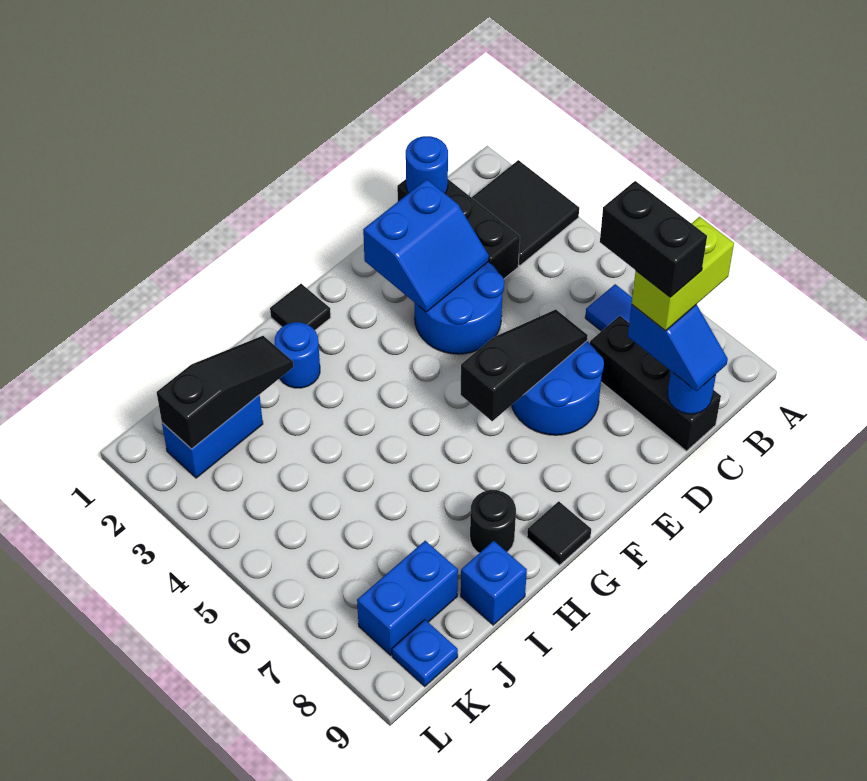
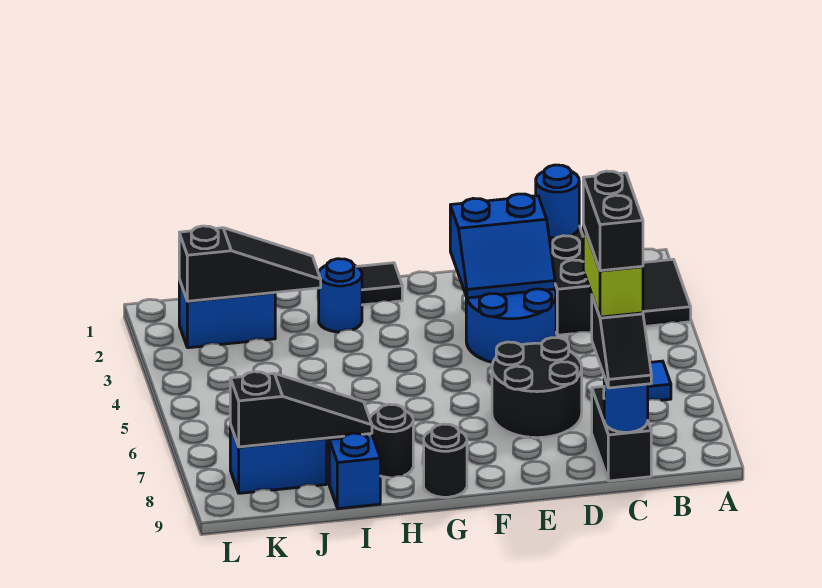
lime brick B8:C8 level 4 -> lime brick C7:C8 level 4
black brick C7:C9 level 1 -> black brick C8:C9 level 1
blue slope C8:C9 level 3 top 8 -> black slope C8:C9 level 3 top 8
blue round brick D6:E7 level 1 -> black round brick D6:E7 level 1
black slope D6:F6 level 2 top F -> black slope I8:K8 level 2 top K
black tile G9 level 1 -> black round brick G9 level 1
blue plate K9 level 1 -> none

